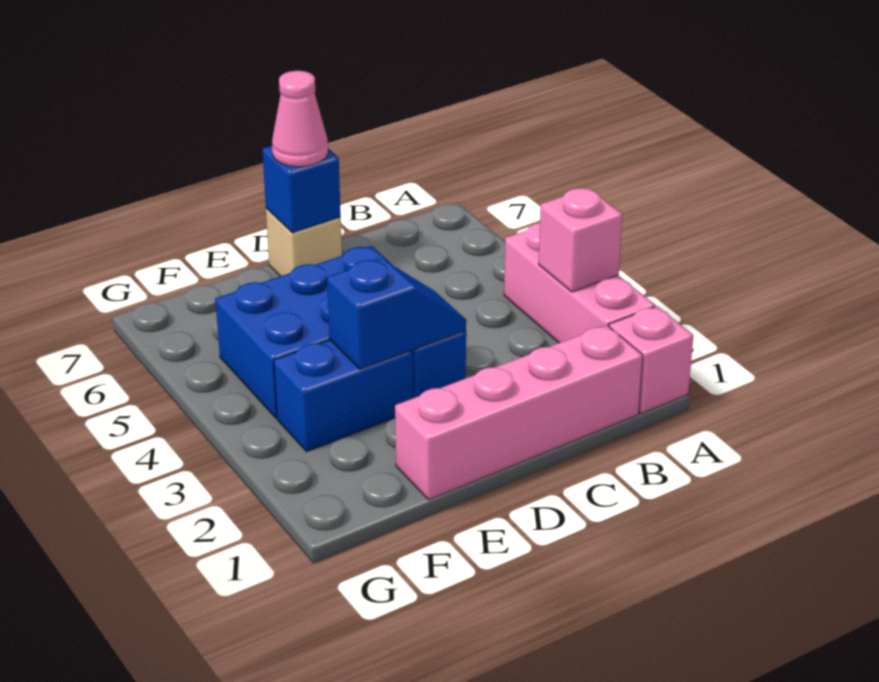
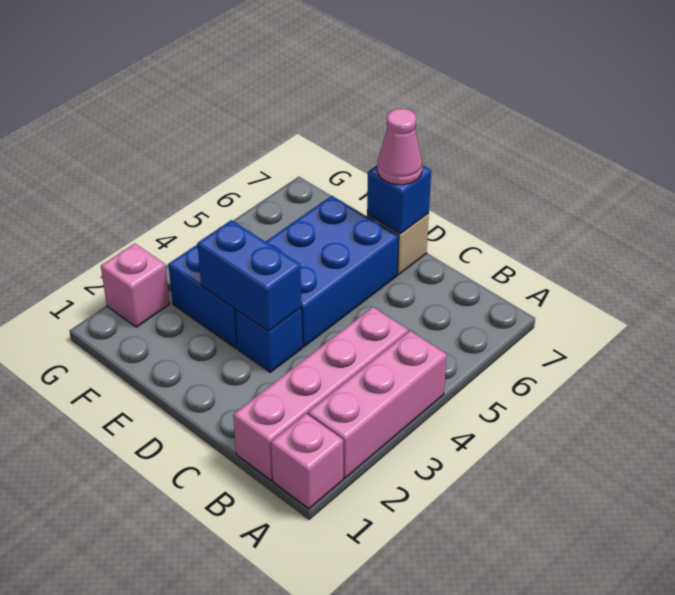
pink brick A3 level 2 -> pink brick G2 level 1
pink brick B1:E1 level 1 -> pink brick B1:B4 level 1
blue slope D3:E3 level 2 top E -> blue brick D3:E3 level 2
blue brick D4:F5 level 1 -> blue brick D4:E6 level 1

